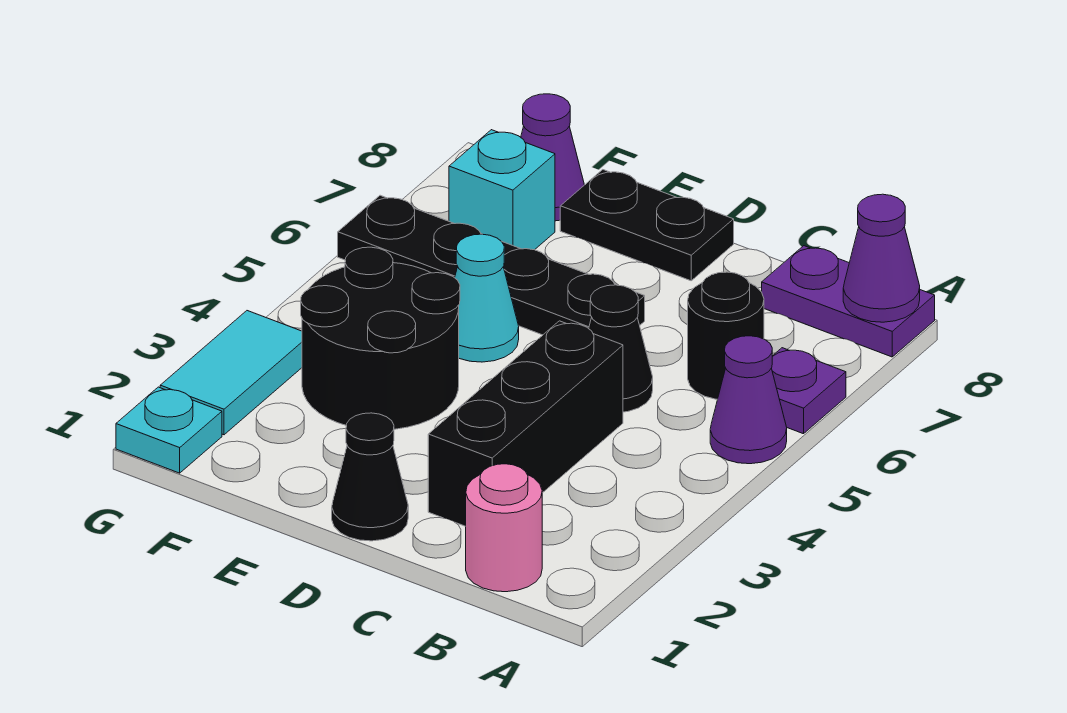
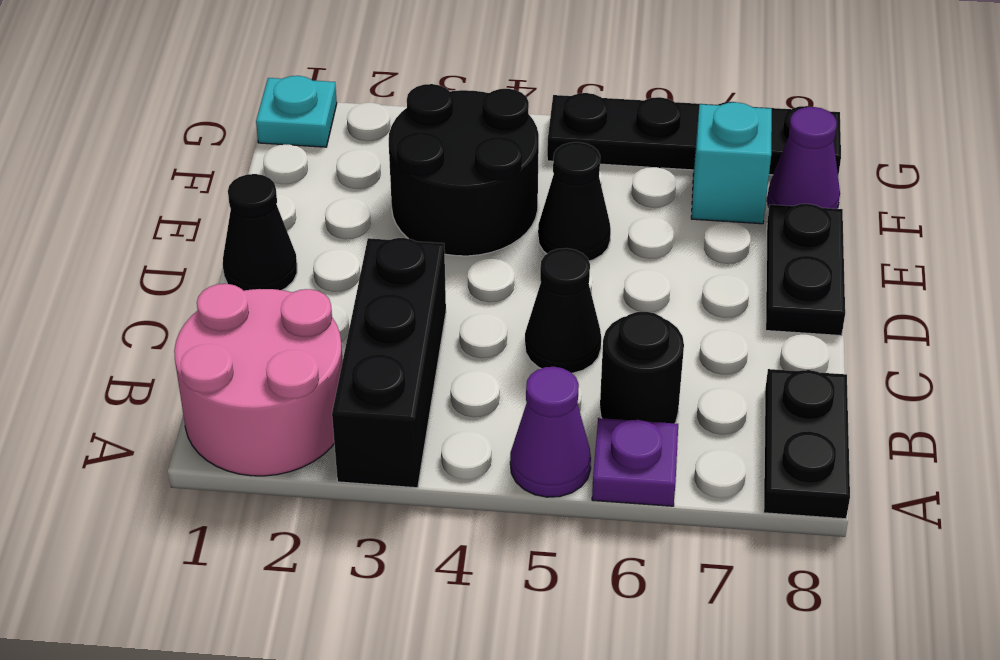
purple plate A8:B8 level 1 -> black plate A8:B8 level 1
purple cone A8 level 2 -> none
pink round brick B1 level 1 -> pink round brick A1:B2 level 1
black brick C2:C4 level 1 -> black brick A3:C3 level 1
black plate D6:G6 level 1 -> black plate G5:G8 level 1
cyan cone E5 level 1 -> black cone E5 level 1
cyan tile G2:G3 level 1 -> none

